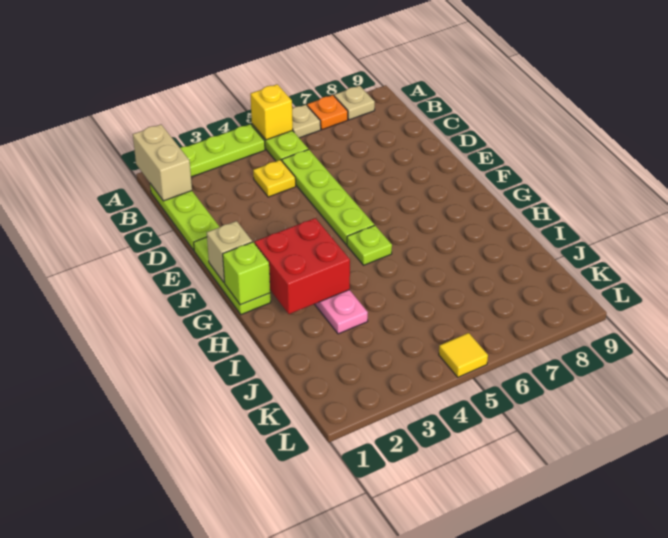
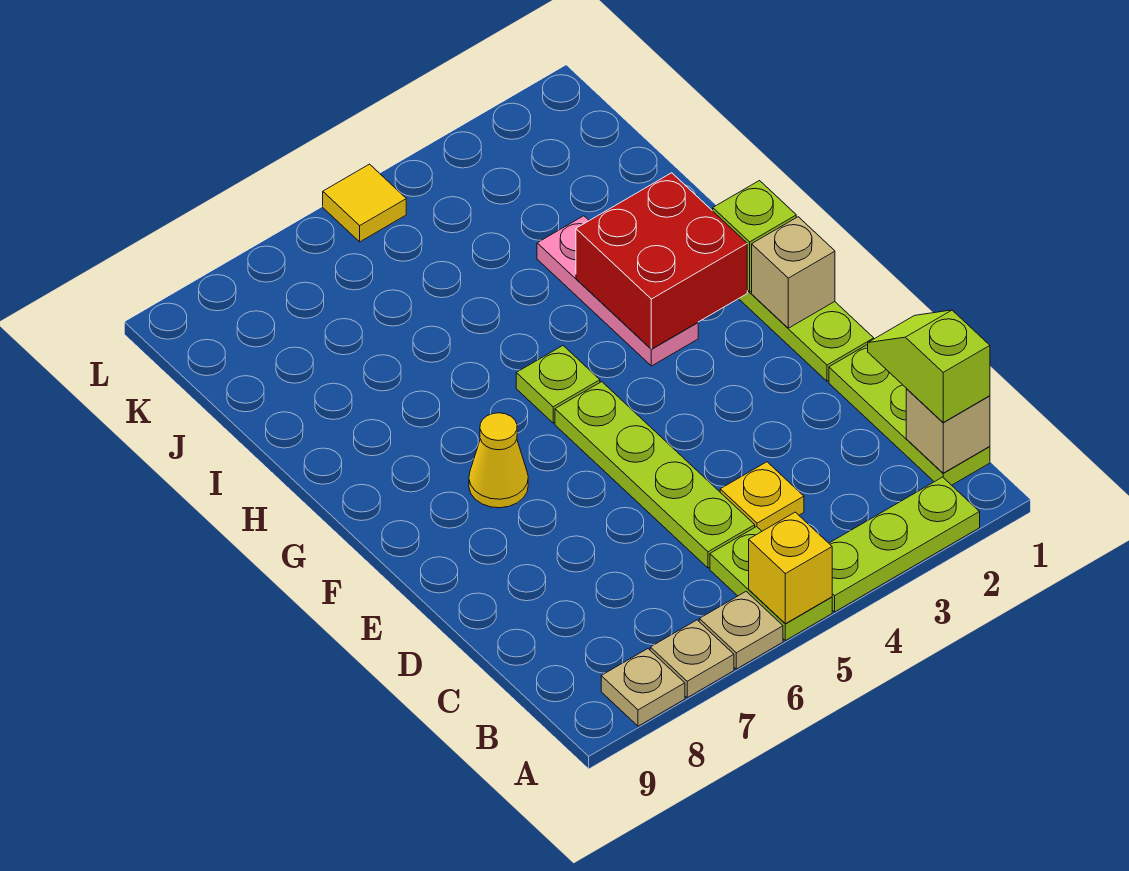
tan brick A1:B1 level 2 -> tan brick B1 level 2
orange plate A7 level 1 -> tan plate A7 level 1
none -> lime slope B1:C1 level 3 top B
none -> yellow cone F7 level 1

